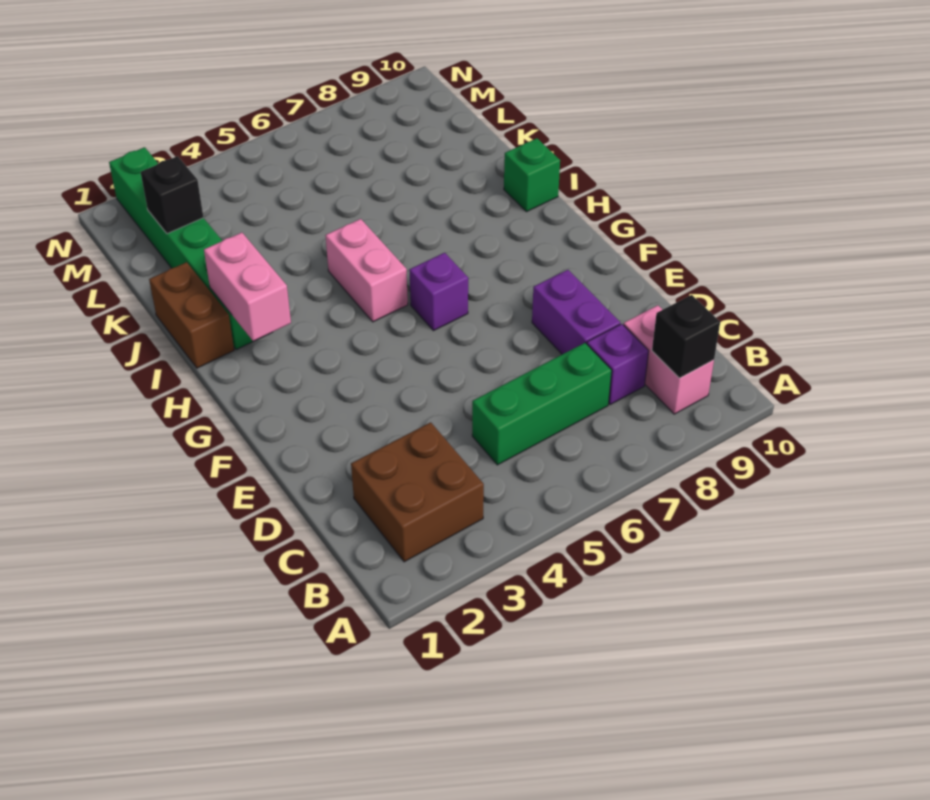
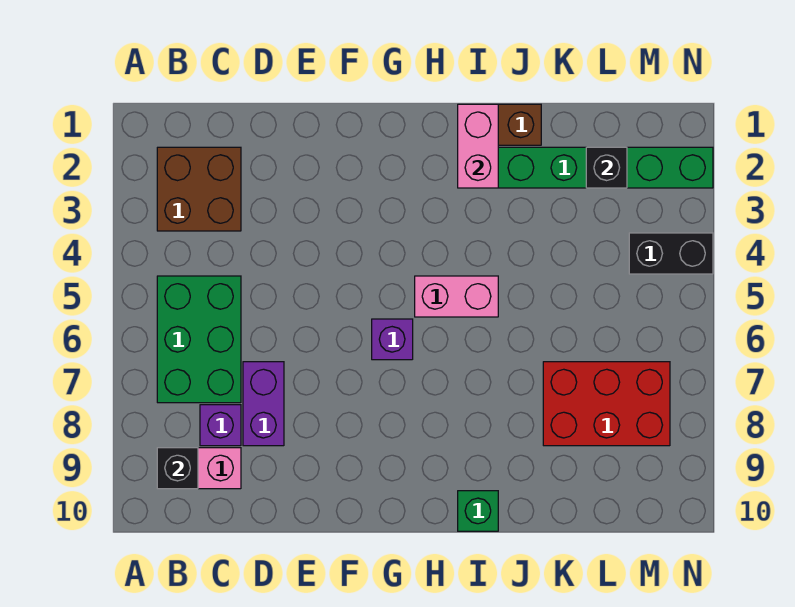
green brick C5:C7 level 1 -> green brick B5:C7 level 1
purple brick D8:E8 level 1 -> purple brick D7:D8 level 1
pink brick H2:I2 level 2 -> pink brick I1:I2 level 2
none -> red brick K7:M8 level 1
none -> black brick M4:N4 level 1

